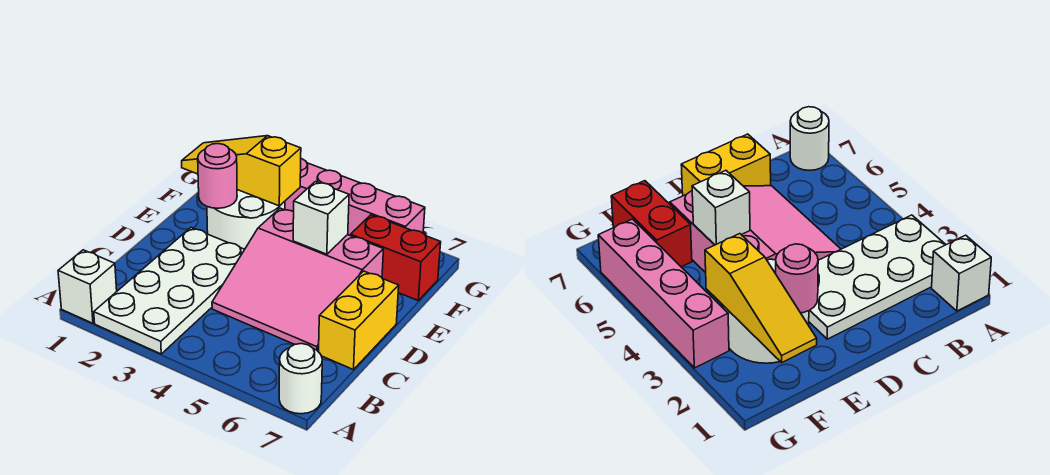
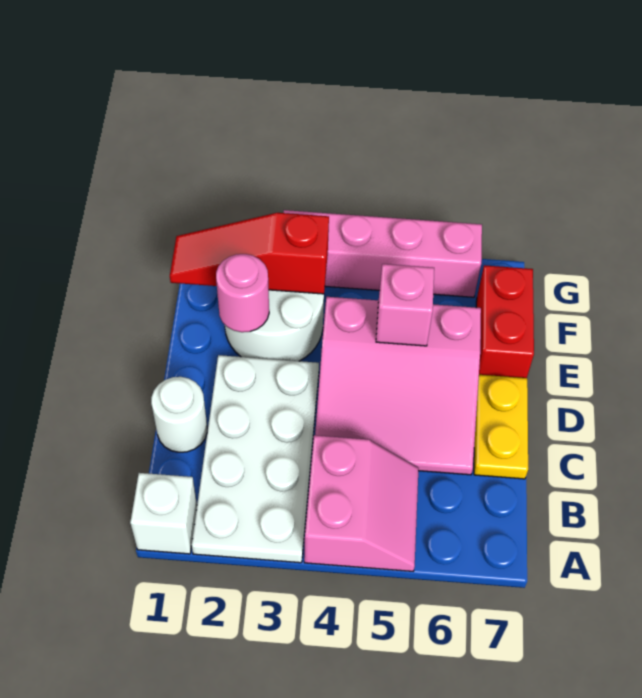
none -> pink slope A4:B5 level 1 top 4
white round brick A7 level 1 -> white round brick C1 level 1
yellow brick C7:D7 level 1 -> yellow plate C7:D7 level 1
white brick E5 level 2 -> pink brick E5 level 2
yellow slope F1:F3 level 2 top 3 -> red slope F1:F3 level 2 top 3
red brick F6:F7 level 1 -> red brick E7:F7 level 1

